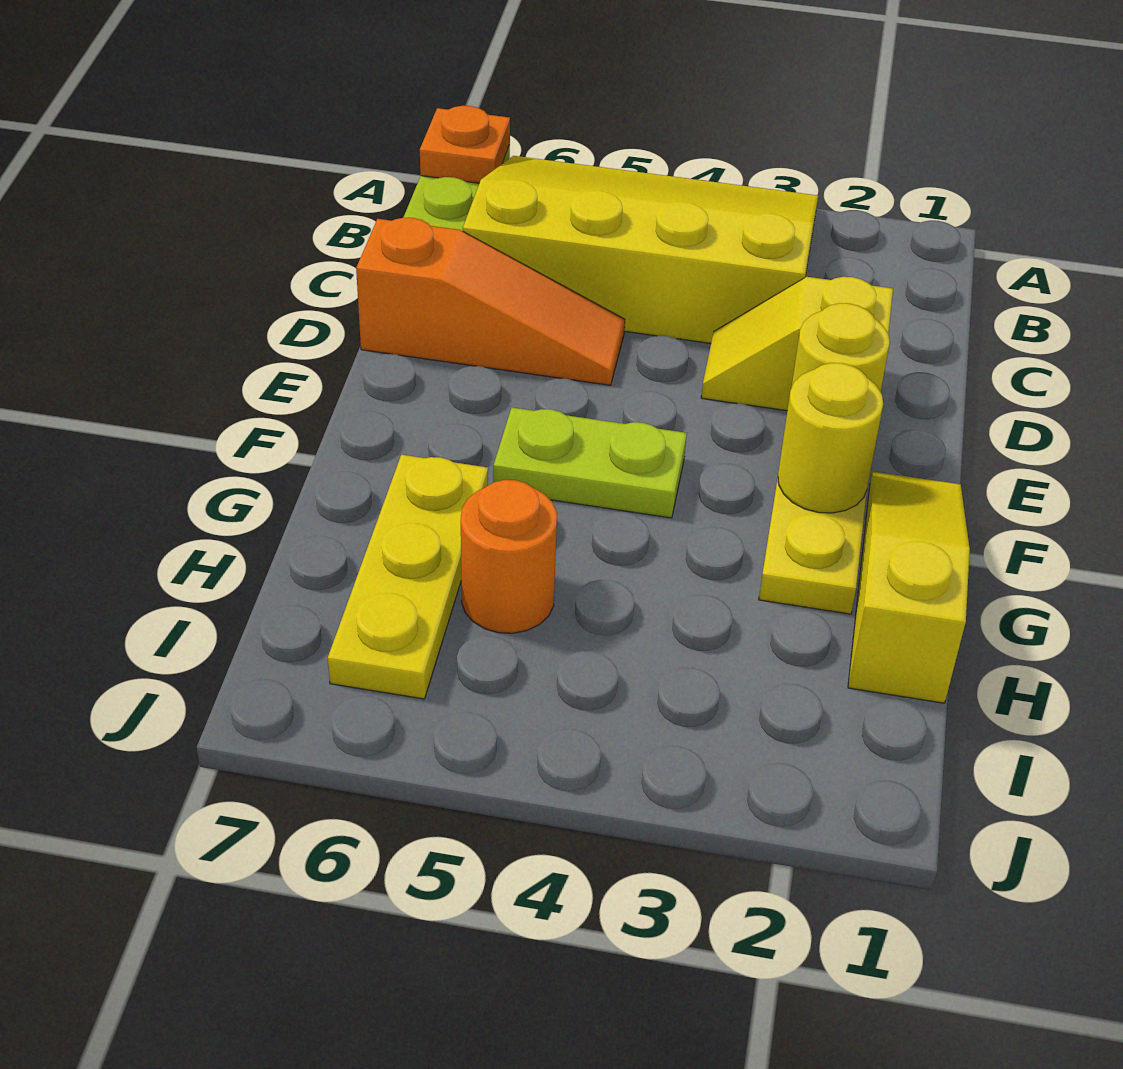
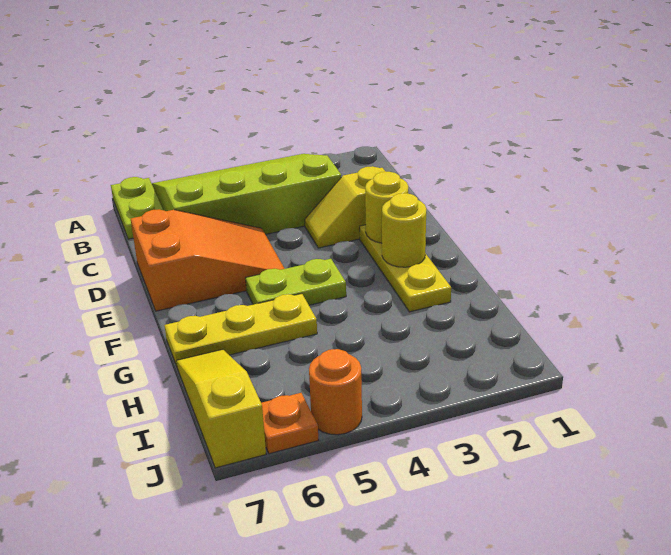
yellow slope A3:C6 level 1 top C -> lime slope A3:C6 level 1 top C
orange plate A7 level 2 -> orange plate J6 level 1
orange slope D5:D7 level 1 top 7 -> orange slope D5:E7 level 1 top 7
yellow slope F1:H1 level 1 top H -> yellow slope H7:J7 level 1 top J
yellow plate G6:I6 level 1 -> yellow plate G5:G7 level 1
orange round brick H5 level 1 -> orange round brick J5 level 1

